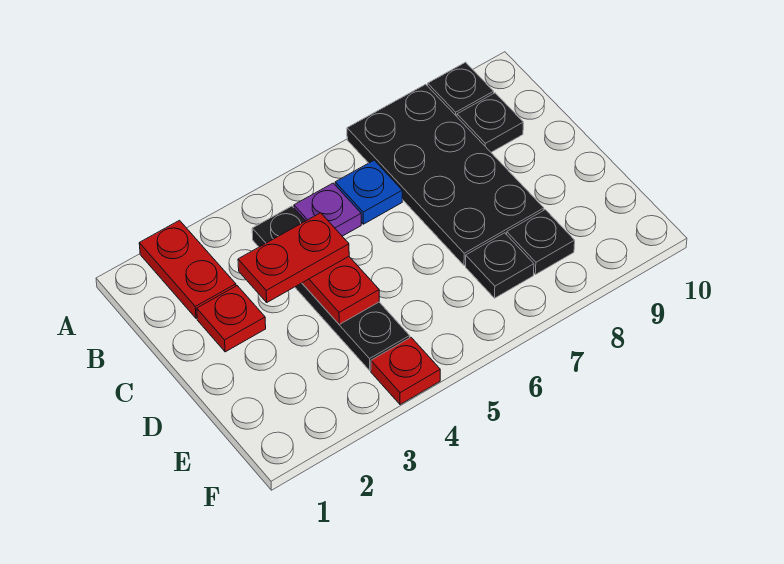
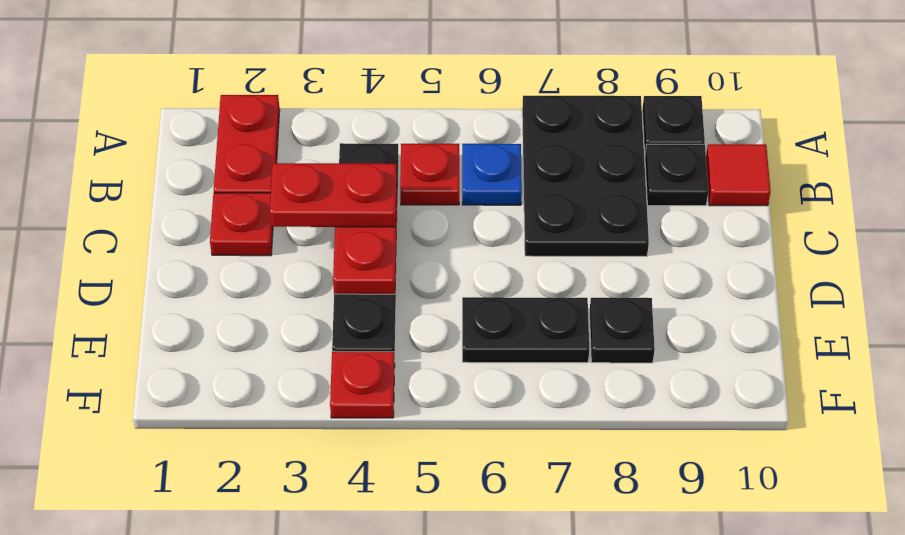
black plate A7:D8 level 1 -> black plate A7:C8 level 1
purple plate B5 level 1 -> red plate B5 level 1
none -> red tile B10 level 1
black plate E7 level 1 -> black plate E6:E7 level 1

